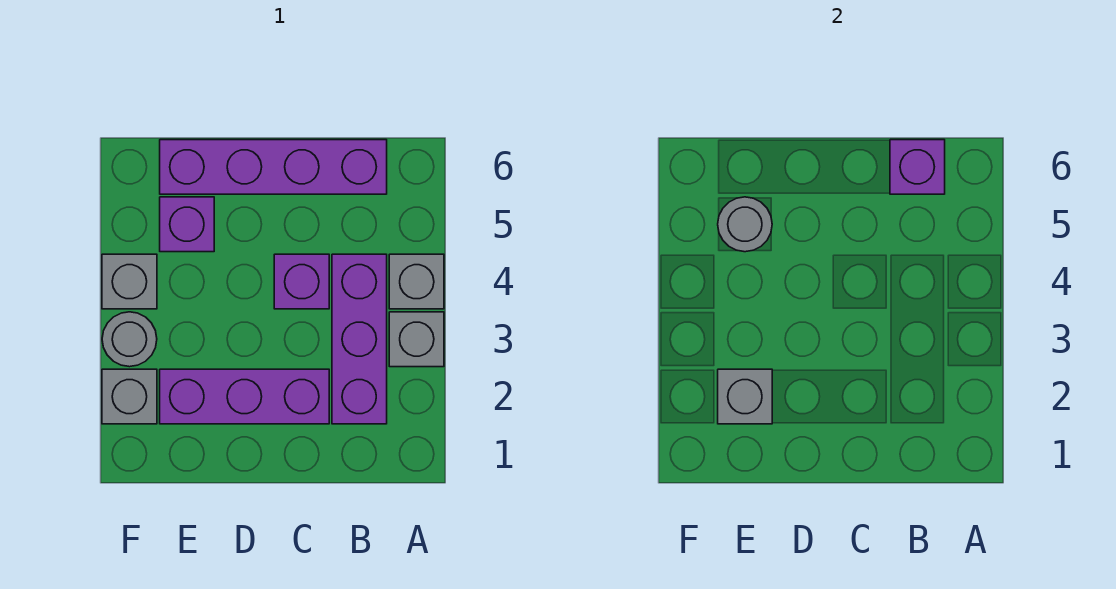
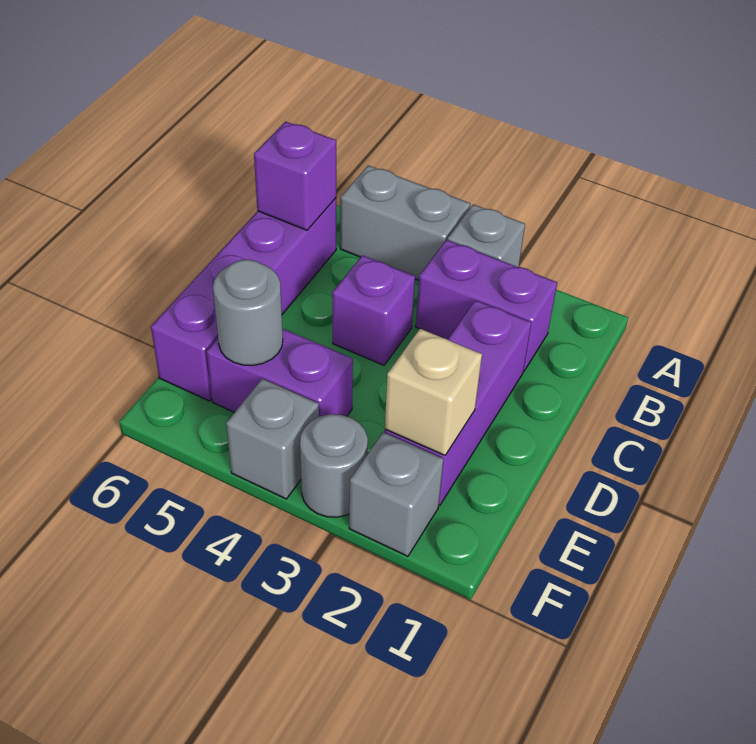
grey brick A4 level 1 -> grey brick A4:A5 level 1
purple brick B2:B4 level 1 -> purple brick B2:B3 level 1
grey brick E2 level 2 -> tan brick E2 level 2
purple brick E5 level 1 -> purple brick E4:E5 level 1

